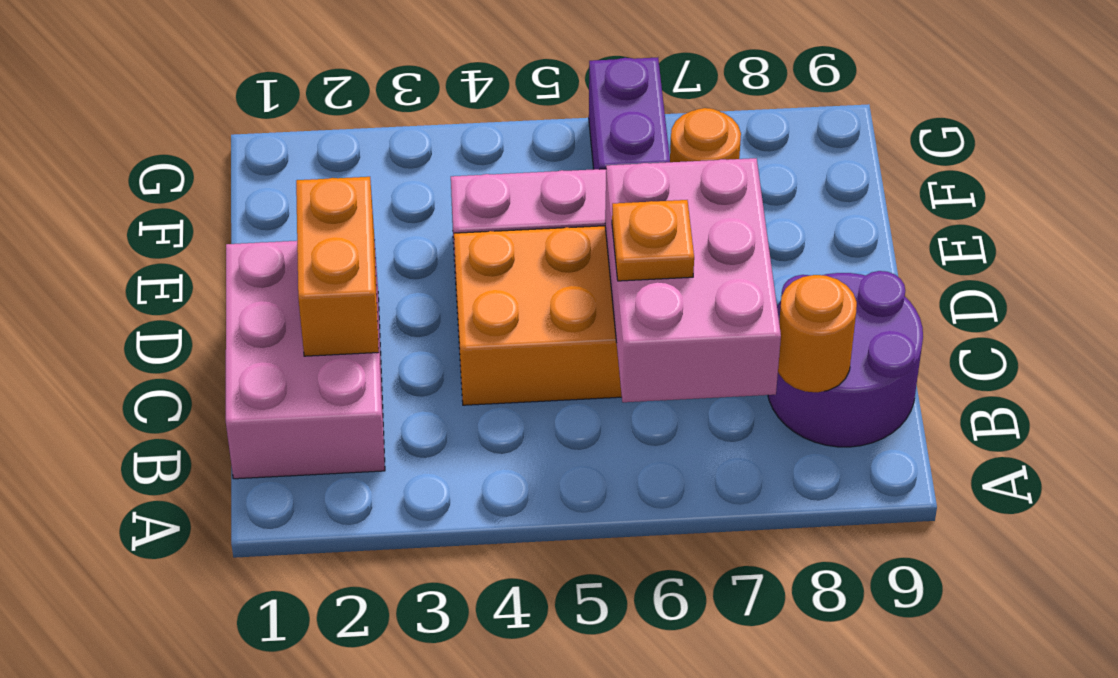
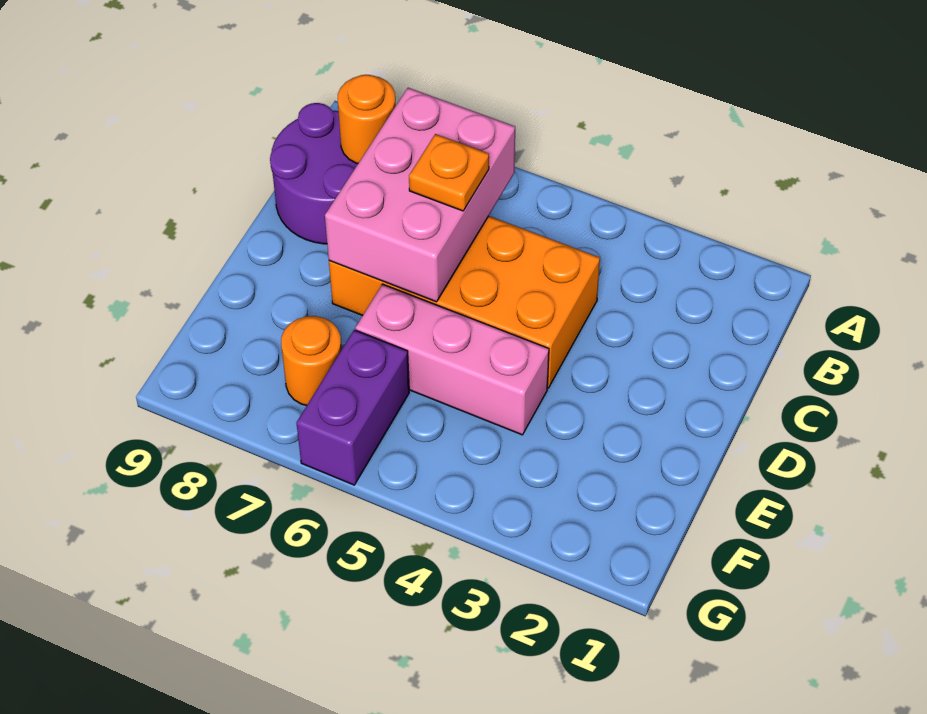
pink brick B1:D2 level 1 -> none
orange brick C2:D2 level 2 -> none

